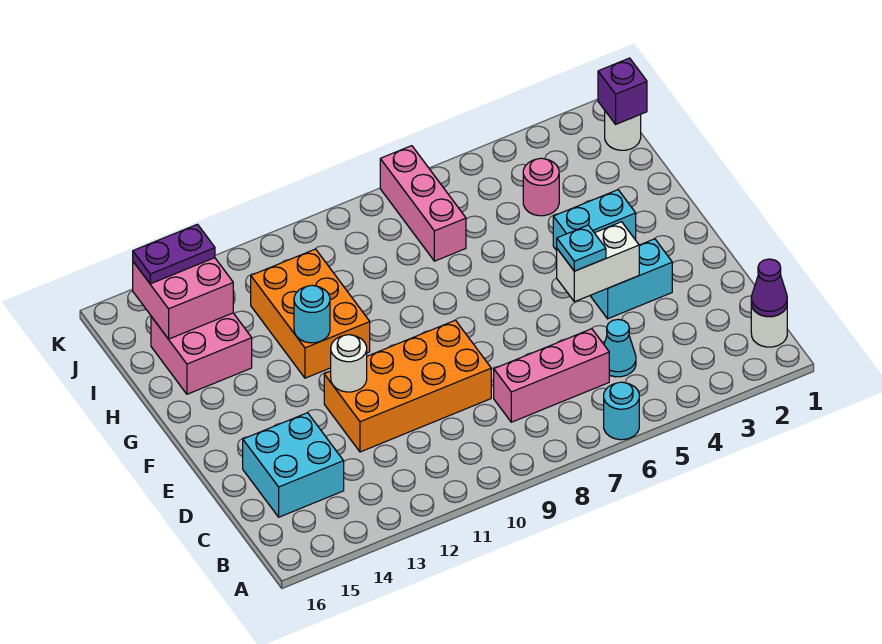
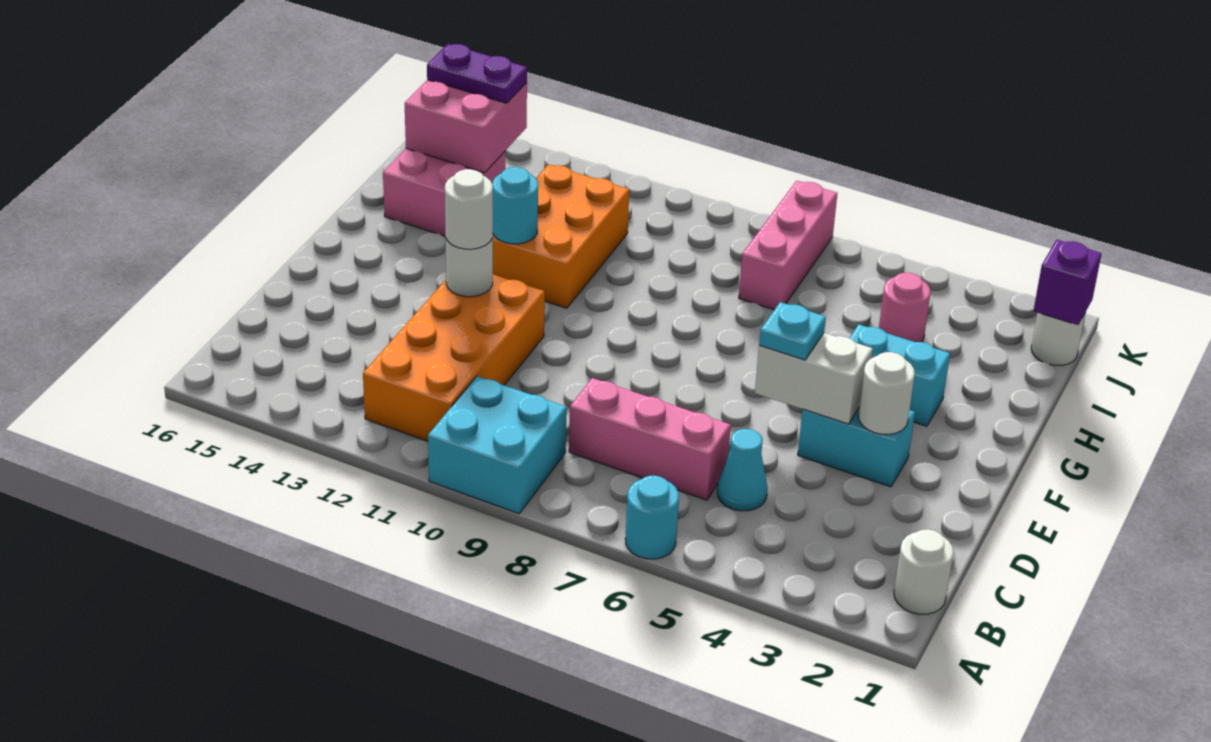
purple cone B1 level 2 -> none
cyan brick C14:D15 level 1 -> cyan brick A9:B10 level 1
orange brick D9:E12 level 1 -> orange brick B11:E12 level 1
none -> white round brick E3 level 2
none -> white round brick E12 level 3

